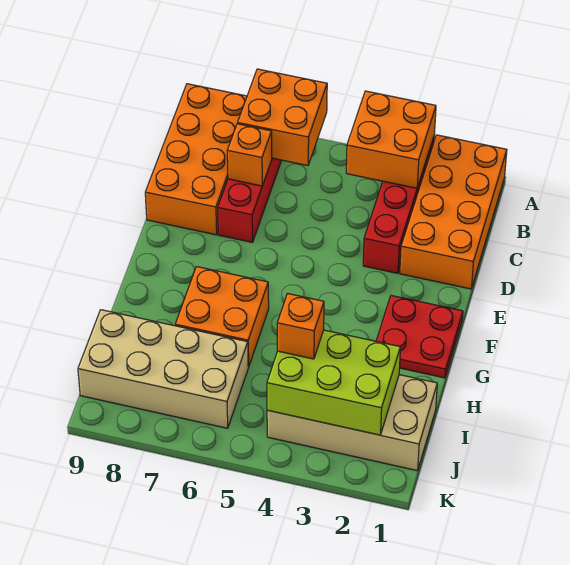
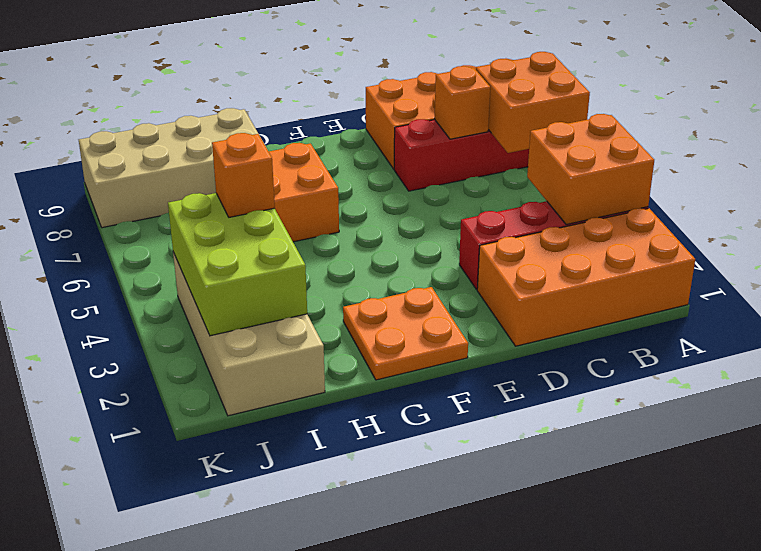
red plate F1:G2 level 1 -> orange plate F1:G2 level 1
tan brick I6:J9 level 1 -> tan brick H8:K9 level 1

